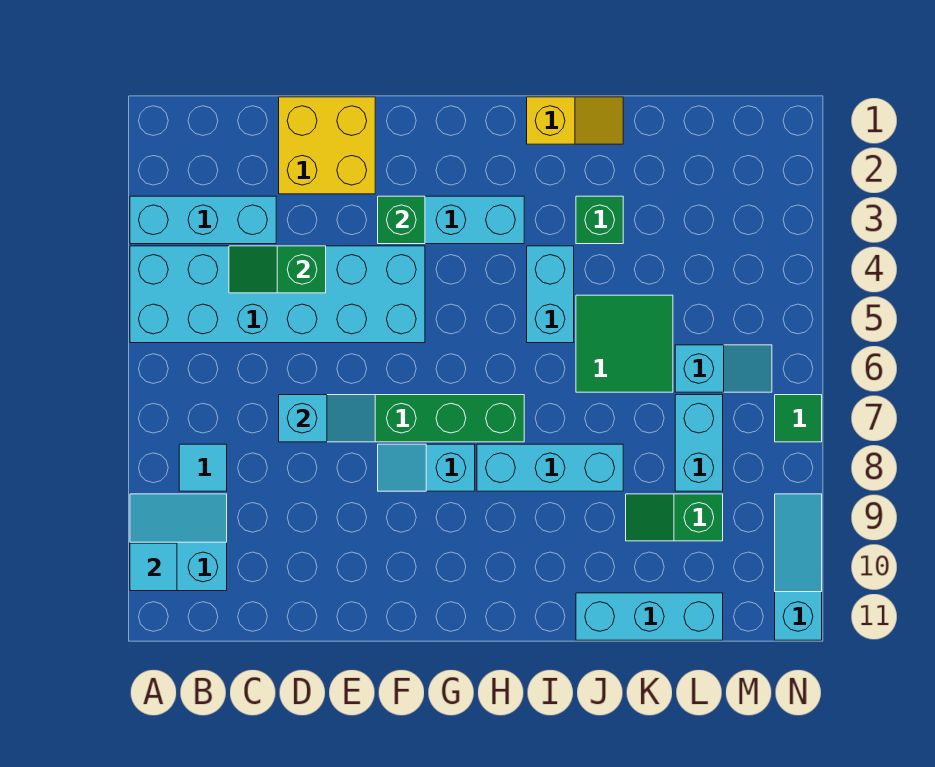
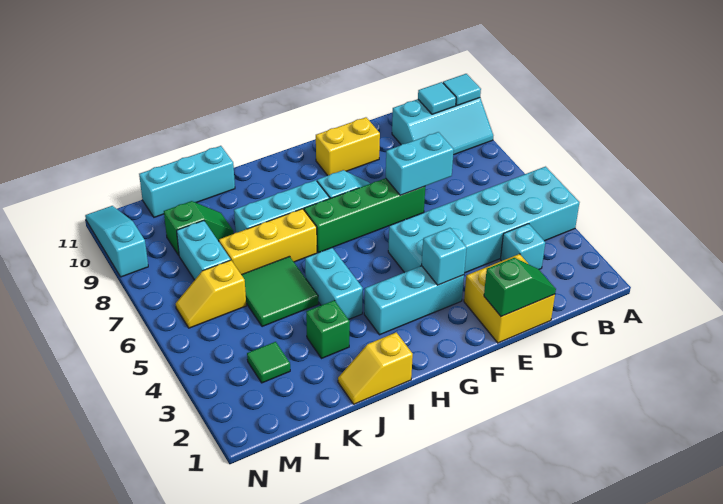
cyan brick A3:C3 level 1 -> cyan brick C3 level 1
cyan slope A9:B10 level 1 top 10 -> cyan slope A9:C10 level 1 top 10
cyan tile B8 level 1 -> cyan tile B10 level 2
green slope C4:D4 level 2 top D -> green slope D1:E1 level 2 top E
cyan slope D7:E7 level 2 top D -> cyan brick D7:E7 level 2
none -> yellow brick E10:F10 level 1
green brick F3 level 2 -> cyan brick F3 level 2
none -> yellow brick I7:K7 level 1
cyan slope L6:M6 level 1 top L -> yellow slope L6:M6 level 1 top L
green tile N7 level 1 -> green tile L3 level 1
cyan slope N9:N11 level 1 top 11 -> cyan slope N9:N11 level 1 top 9

